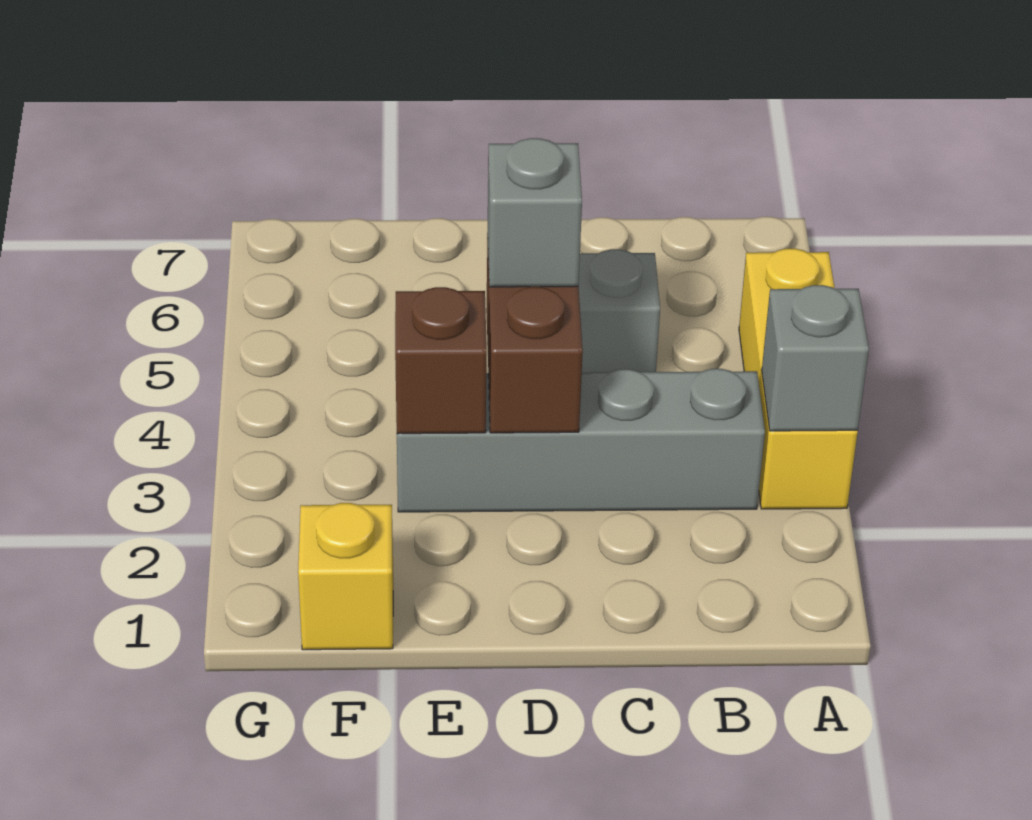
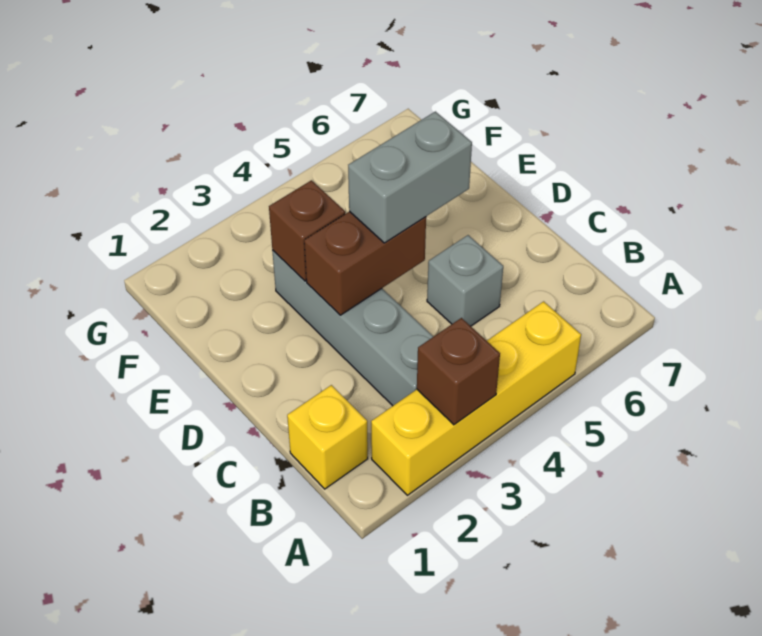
yellow brick A3:A5 level 1 -> yellow brick A2:A5 level 1
grey brick A3 level 2 -> brown brick A3 level 2
grey brick D4 level 3 -> grey brick D4:D5 level 3
yellow brick F1 level 1 -> yellow brick B1 level 1

